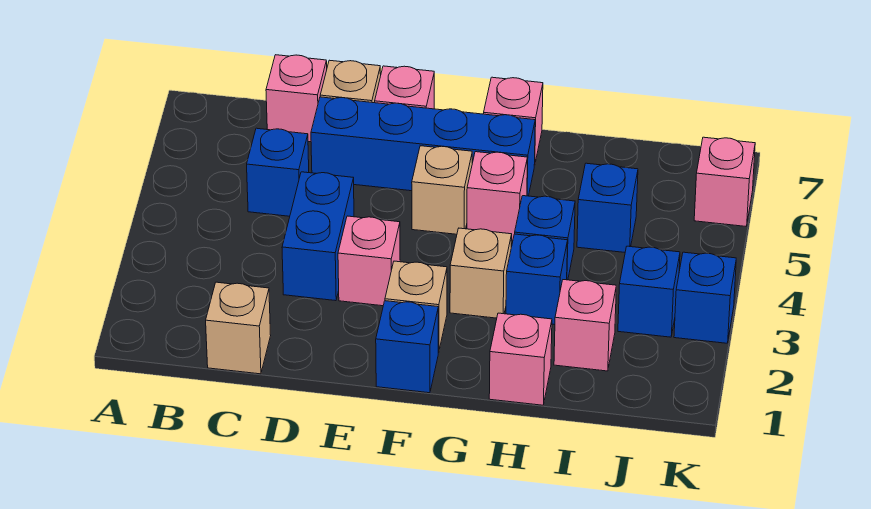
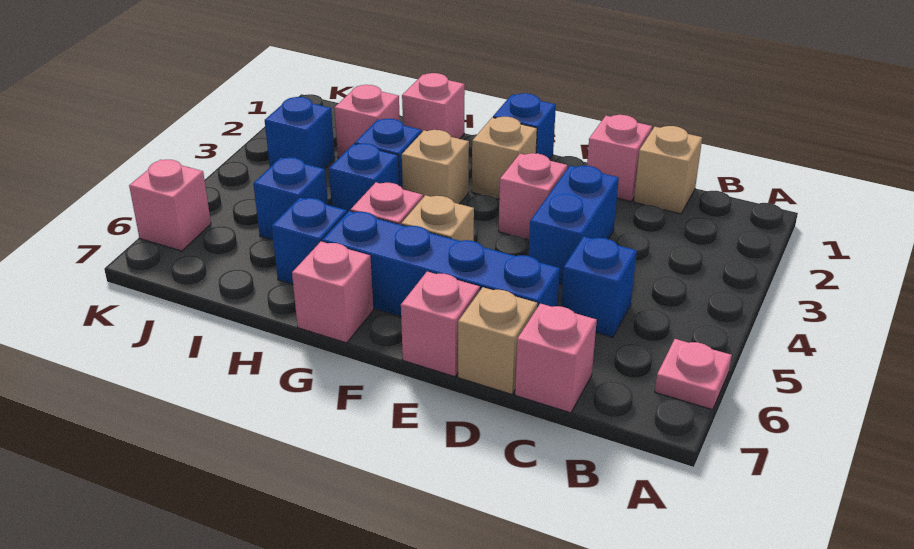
none -> pink plate A6 level 1
none -> pink brick D1 level 1
blue brick K3 level 1 -> blue brick H6 level 1

